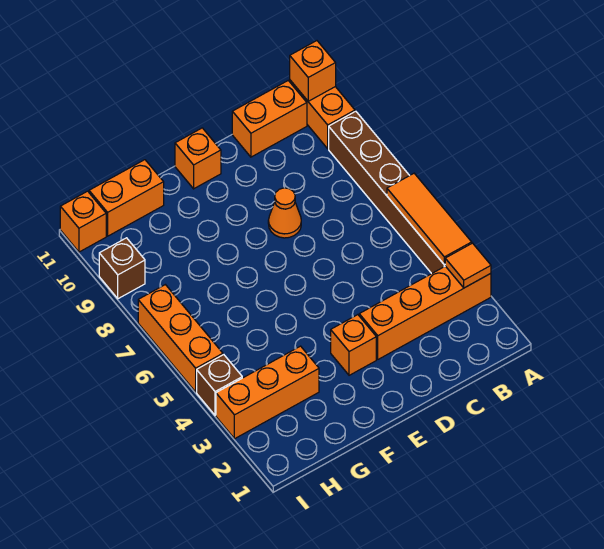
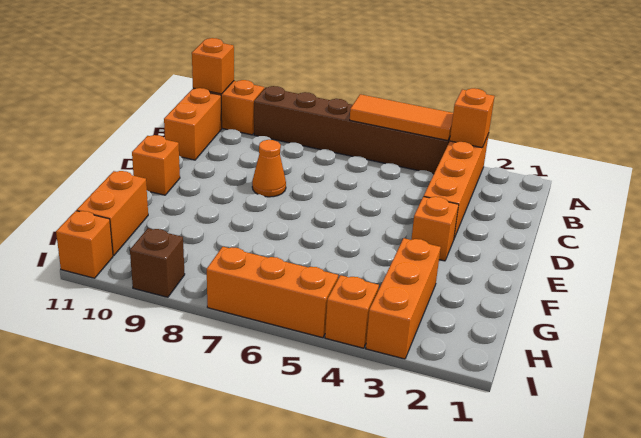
orange tile A3 level 2 -> orange brick A3 level 2
brown brick I4 level 1 -> orange brick I4 level 1

